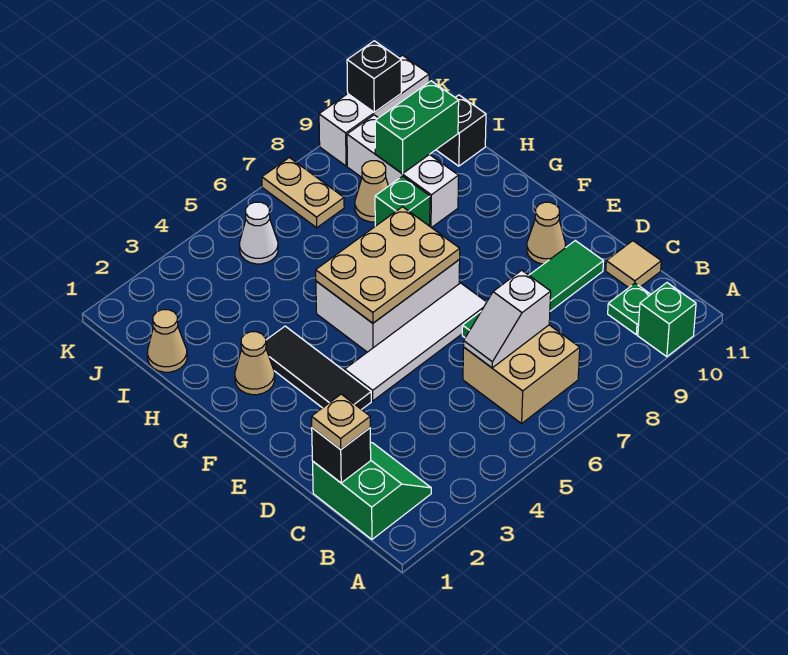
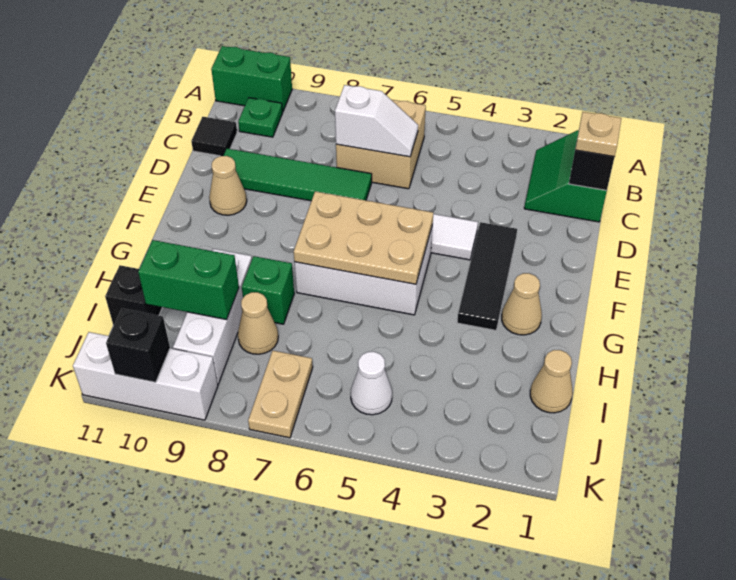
green brick A10 level 1 -> green brick A10:A11 level 1
tan tile C11 level 1 -> black tile C11 level 1

